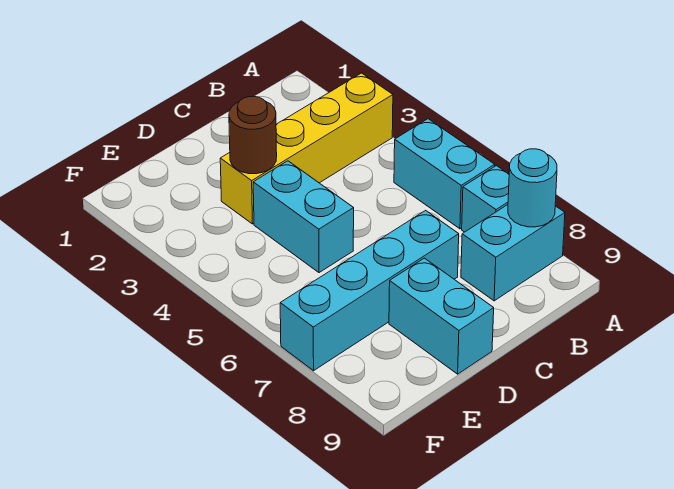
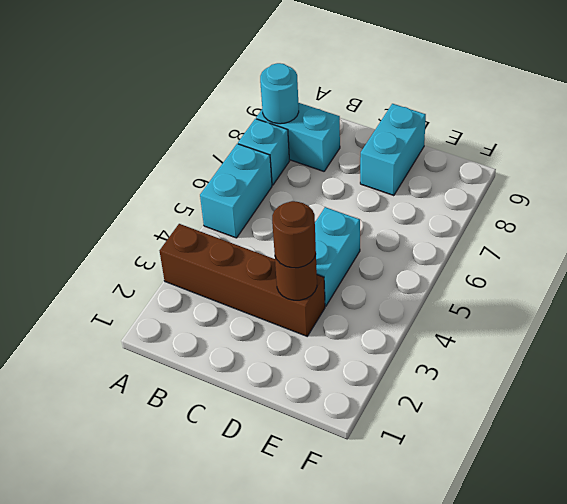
yellow brick A3:D3 level 1 -> brown brick A3:D3 level 1
cyan brick C7:F7 level 1 -> none
none -> brown round brick D3 level 3

